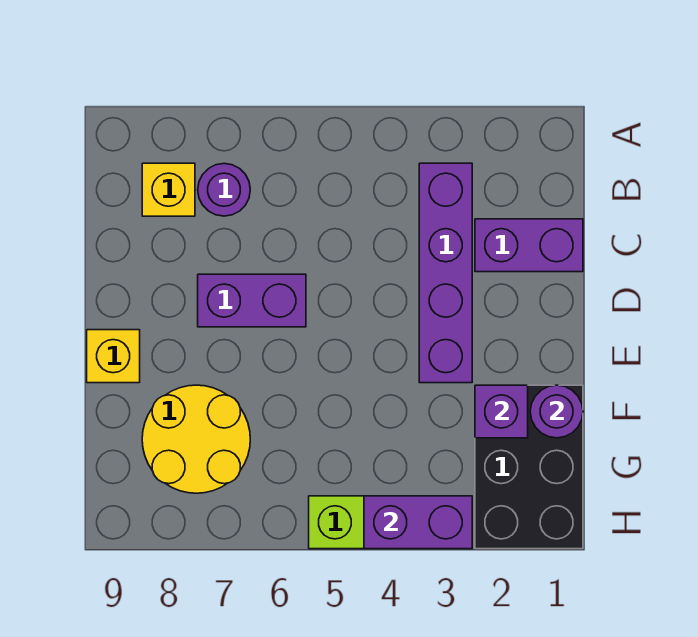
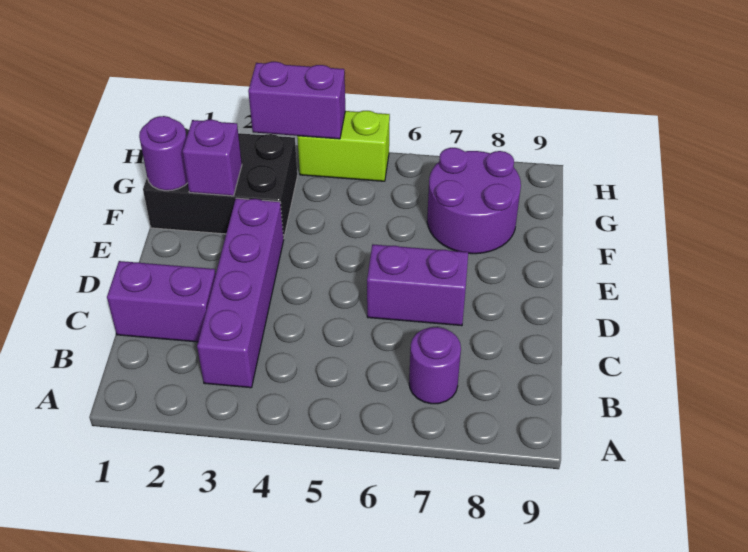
yellow brick B8 level 1 -> none
yellow brick E9 level 1 -> none
black brick F1:H2 level 1 -> black brick F1:G3 level 1
yellow round brick F7:G8 level 1 -> purple round brick F7:G8 level 1

